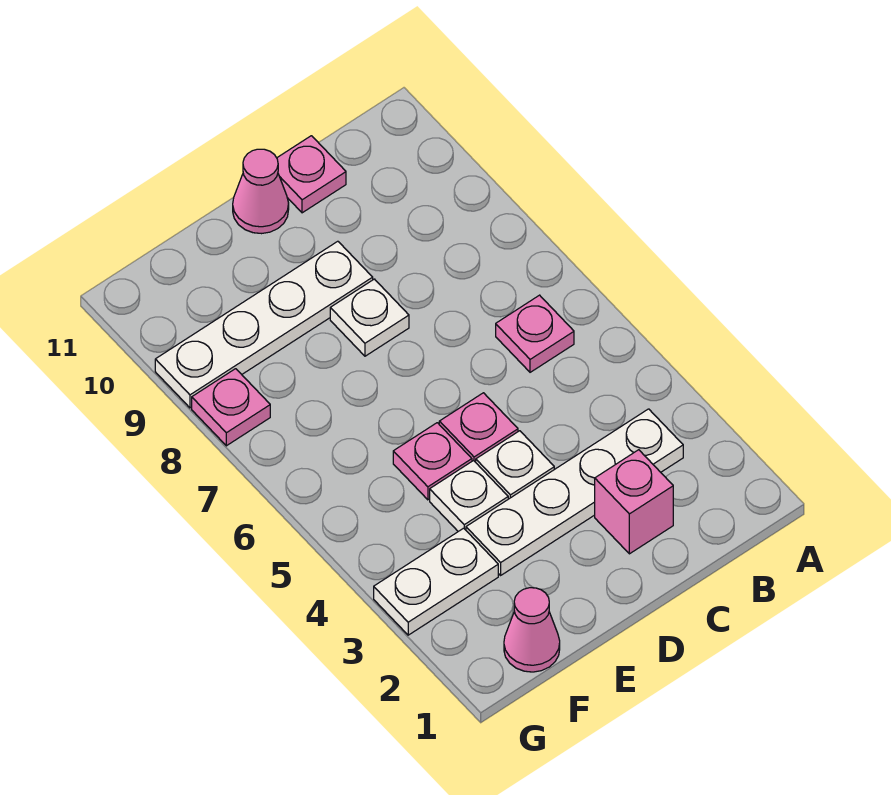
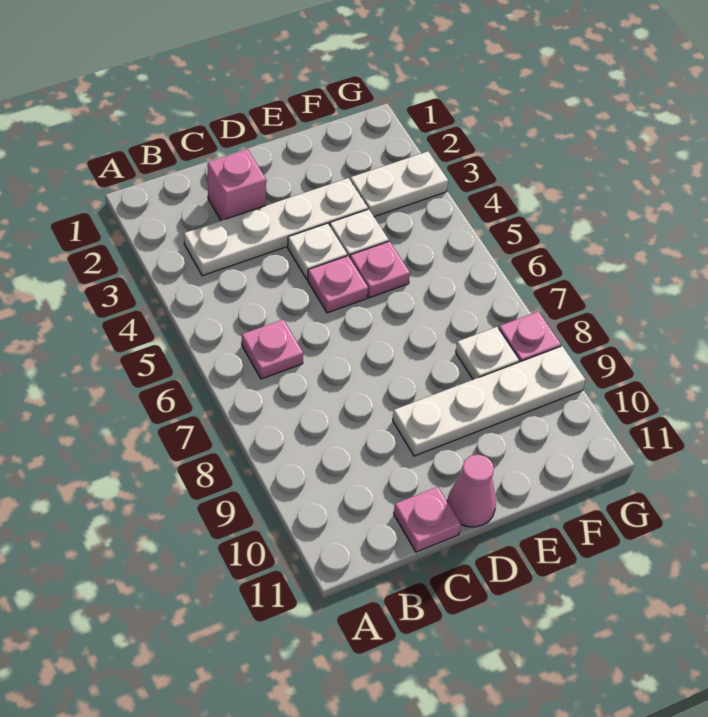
white plate D8 level 1 -> white plate F8 level 1
pink cone F1 level 1 -> none

